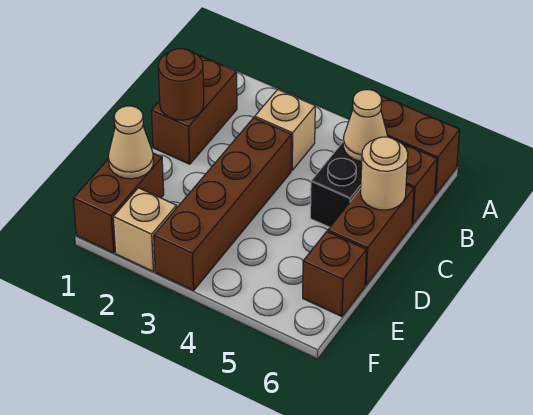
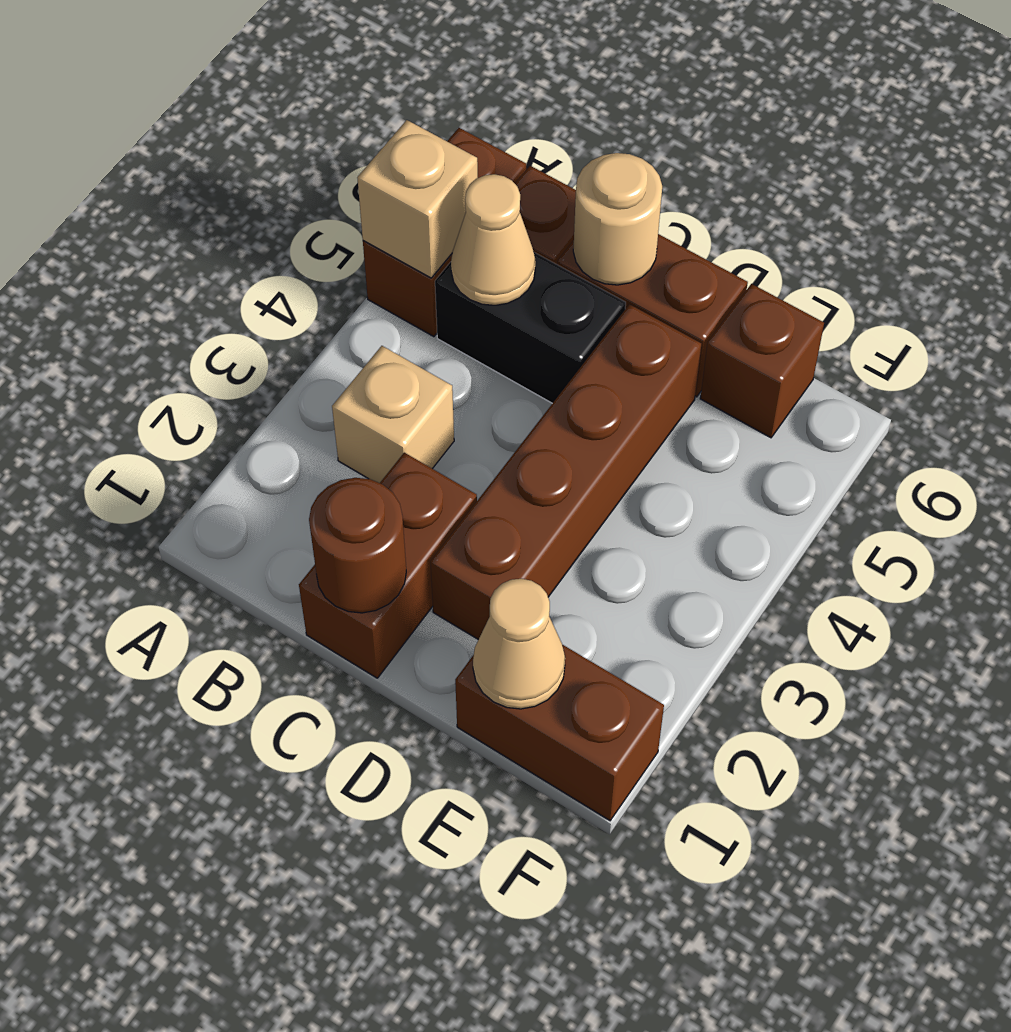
brown brick B1:C1 level 1 -> brown brick C1:C2 level 1
brown brick C3:F3 level 1 -> brown brick D2:D5 level 1
tan brick F2 level 1 -> tan brick A5 level 2

